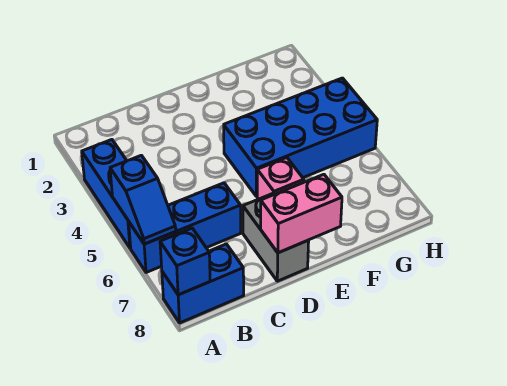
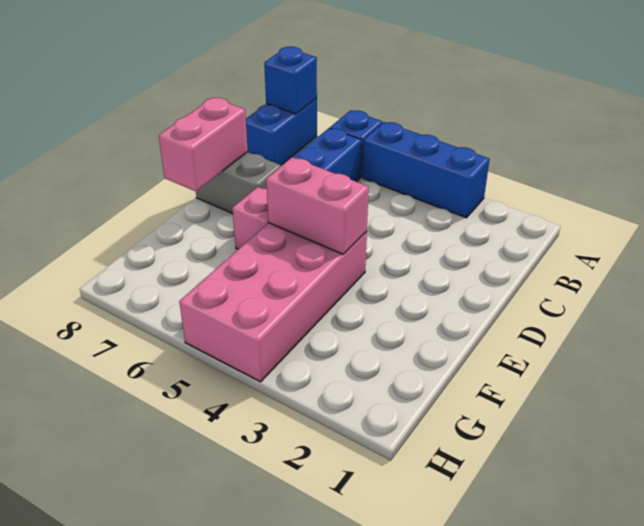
blue slope A5:A6 level 2 top 5 -> none
blue brick E4:H5 level 1 -> pink brick E4:H5 level 1
none -> pink brick E4:E5 level 2

